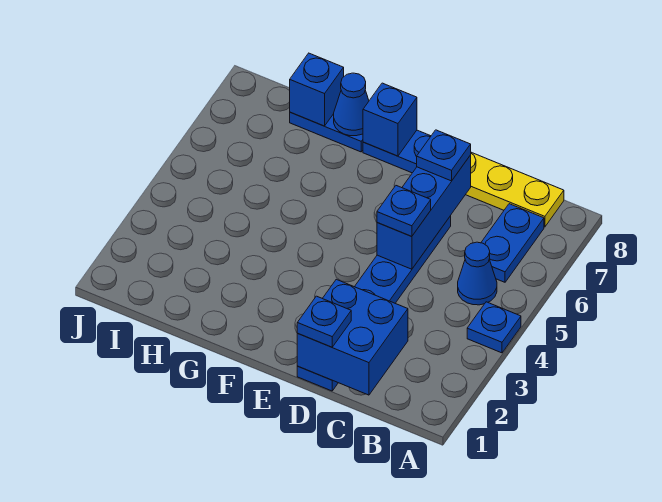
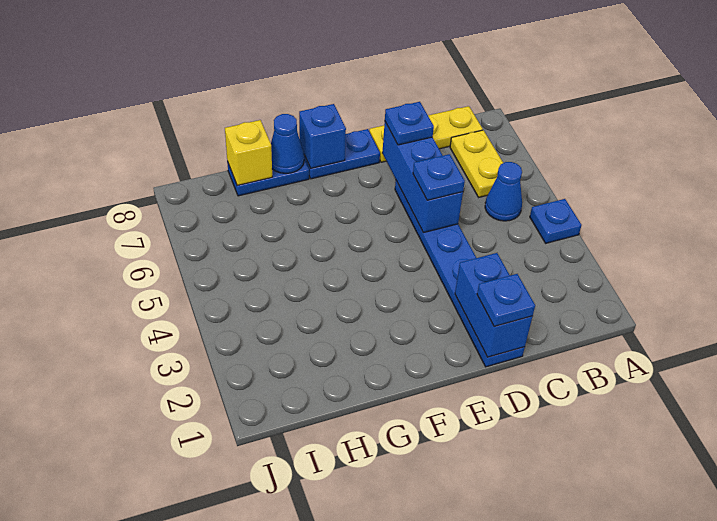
blue plate B6:B7 level 1 -> yellow plate B6:B7 level 1
blue brick C1:D2 level 2 -> blue brick D1:D2 level 2
blue brick H8 level 2 -> yellow brick H8 level 2

